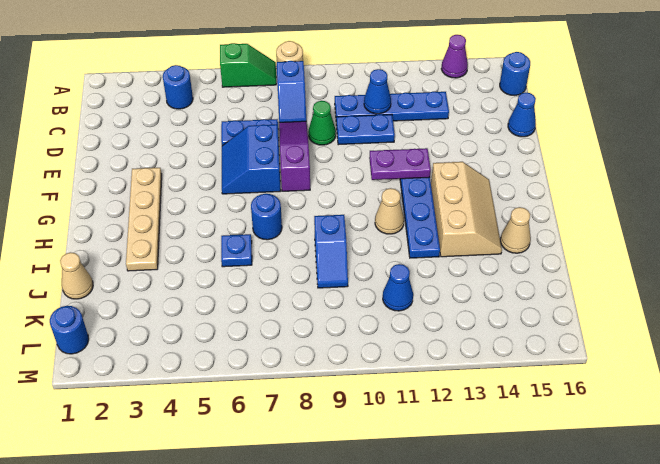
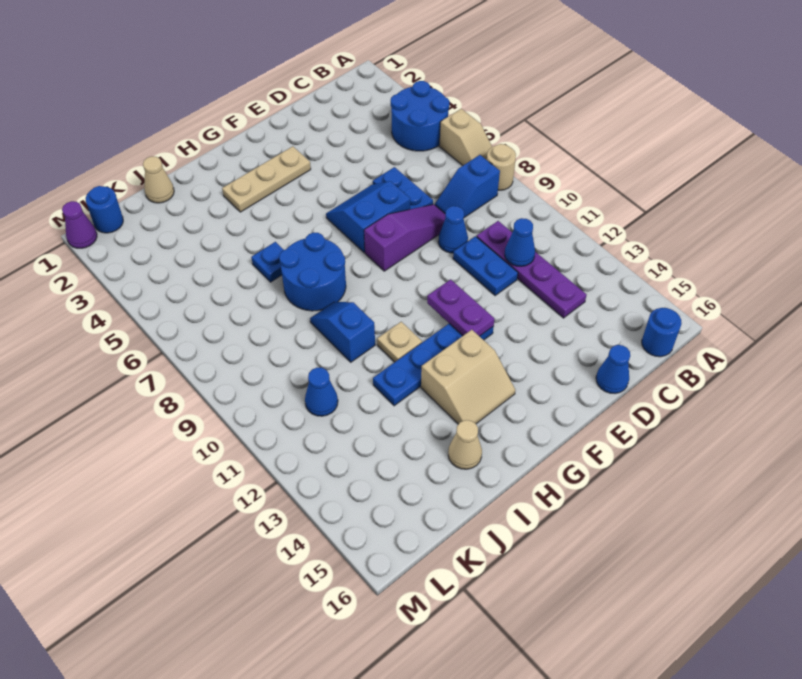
green slope A6:A7 level 1 top 6 -> tan slope A6:A7 level 1 top 6
purple cone A14 level 1 -> purple cone M1 level 1
blue round brick B4 level 1 -> blue round brick A4:B5 level 1
blue plate C10:C13 level 1 -> purple plate C10:C13 level 1
green cone D9 level 1 -> blue cone D9 level 1
tan plate F3:I3 level 1 -> tan plate F3:H3 level 1
tan slope G13:I14 level 1 top 13 -> tan slope G13:H14 level 1 top 13
blue round brick H7 level 1 -> blue round brick H7:I8 level 1
tan cone H11 level 1 -> tan plate H11 level 1
blue slope I9:J9 level 1 top I -> blue slope I9:I10 level 1 top 10

